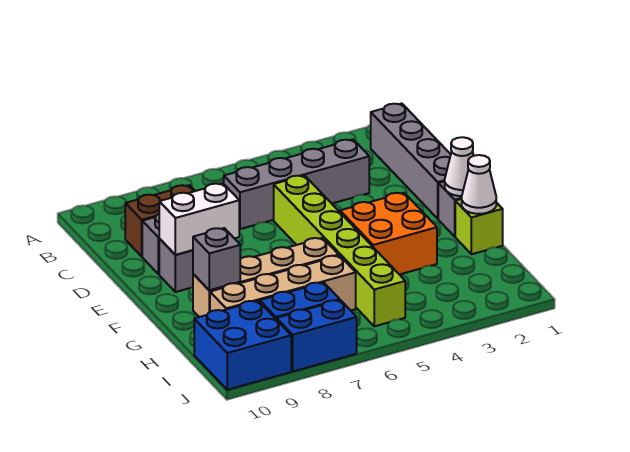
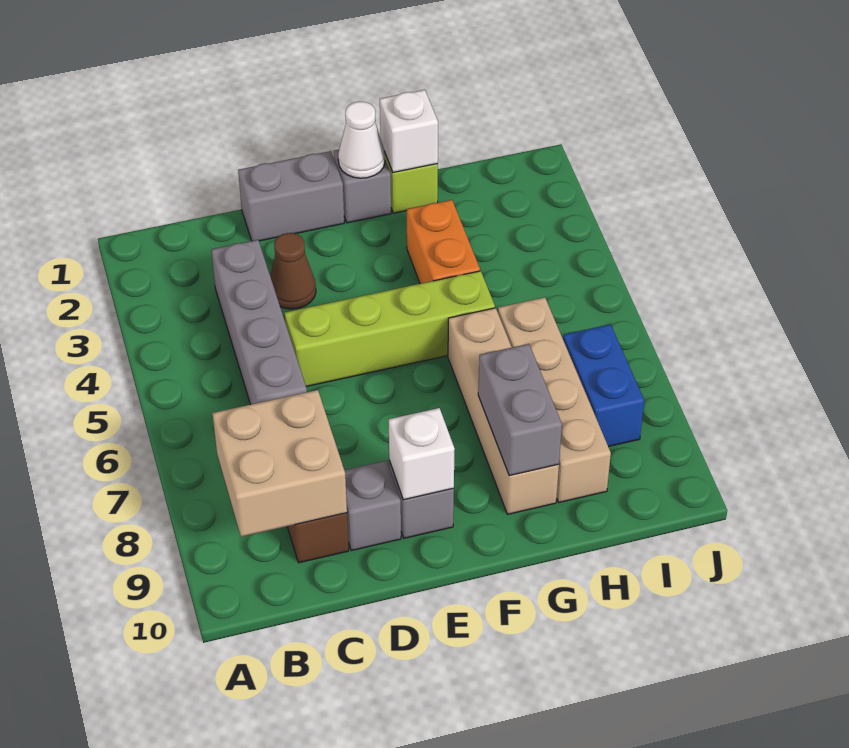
grey brick B1:E1 level 1 -> grey brick D1:E1 level 1
none -> tan brick B8:C9 level 2
none -> brown cone D3 level 1
lime brick D5:I5 level 1 -> lime brick D5:G5 level 1
white brick E8:E9 level 2 -> white brick E9 level 2
orange brick F3:G4 level 1 -> orange brick G3:G4 level 1
white cone G1 level 2 -> white brick G1 level 2
grey brick G9 level 2 -> grey brick G8:G9 level 2
blue brick I9:J10 level 1 -> none
blue brick J7:J8 level 1 -> none

